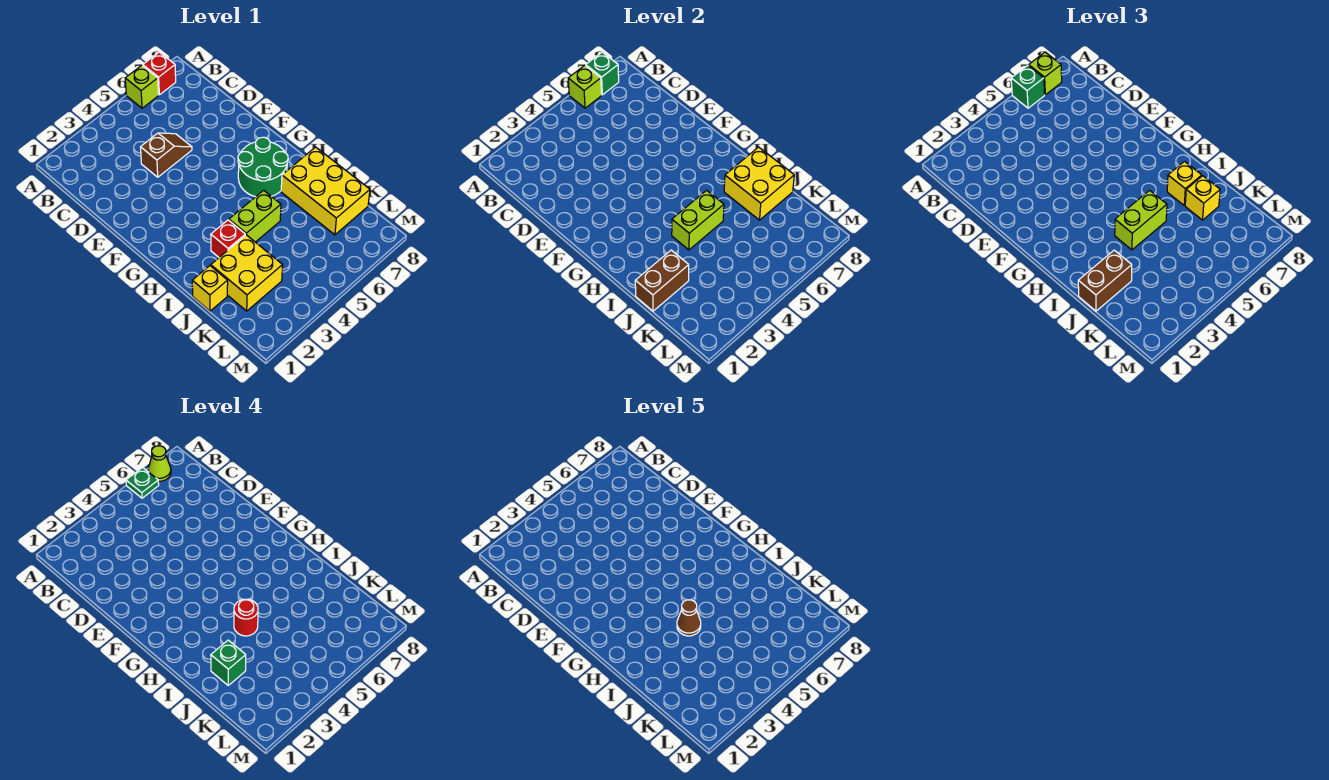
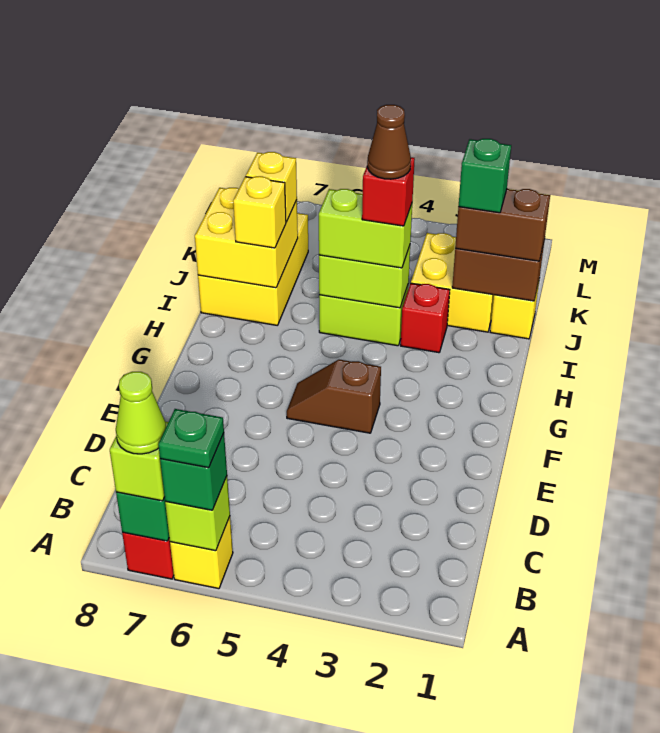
lime brick A6 level 1 -> yellow brick A6 level 1
brown slope D4:D5 level 1 top 4 -> brown slope F4:F5 level 1 top 4
green round brick G6:H7 level 1 -> none
red round brick I4 level 4 -> red brick I4 level 4

